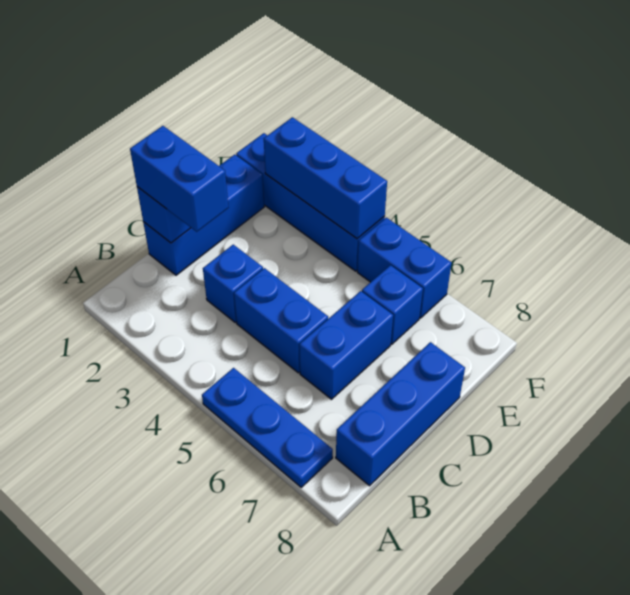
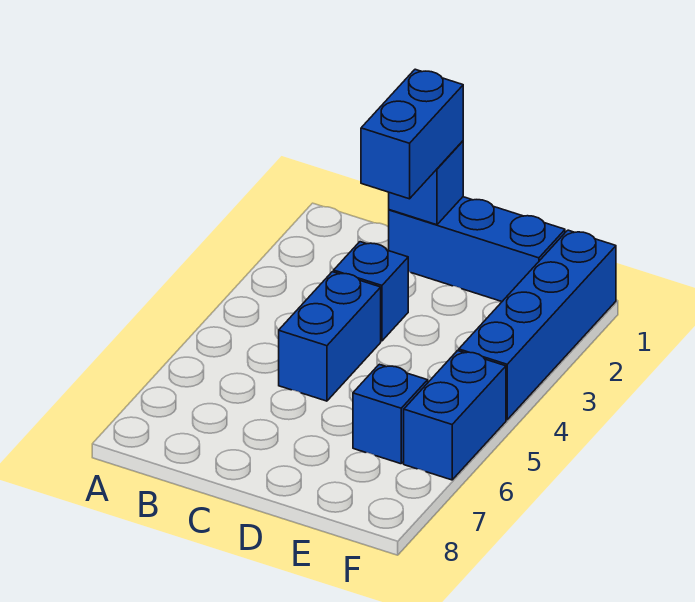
blue plate A5:A7 level 1 -> none
blue brick B8:D8 level 1 -> none
blue brick C6:D6 level 1 -> none
blue brick F2:F4 level 2 -> none

